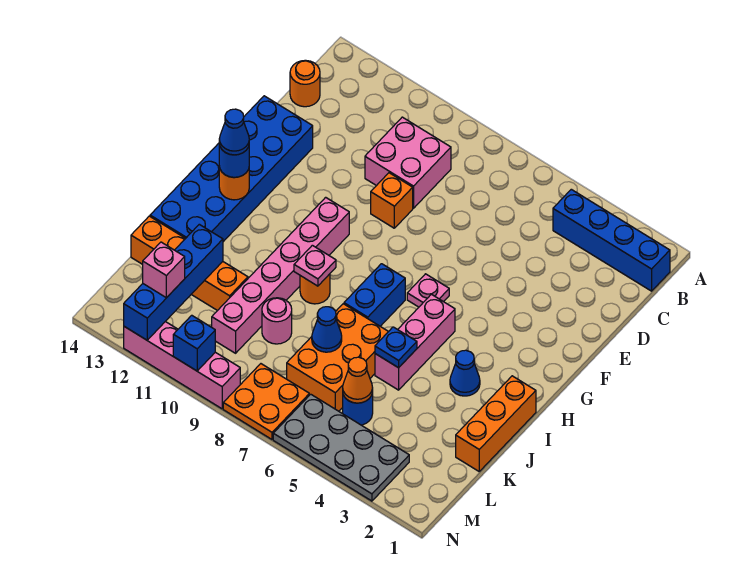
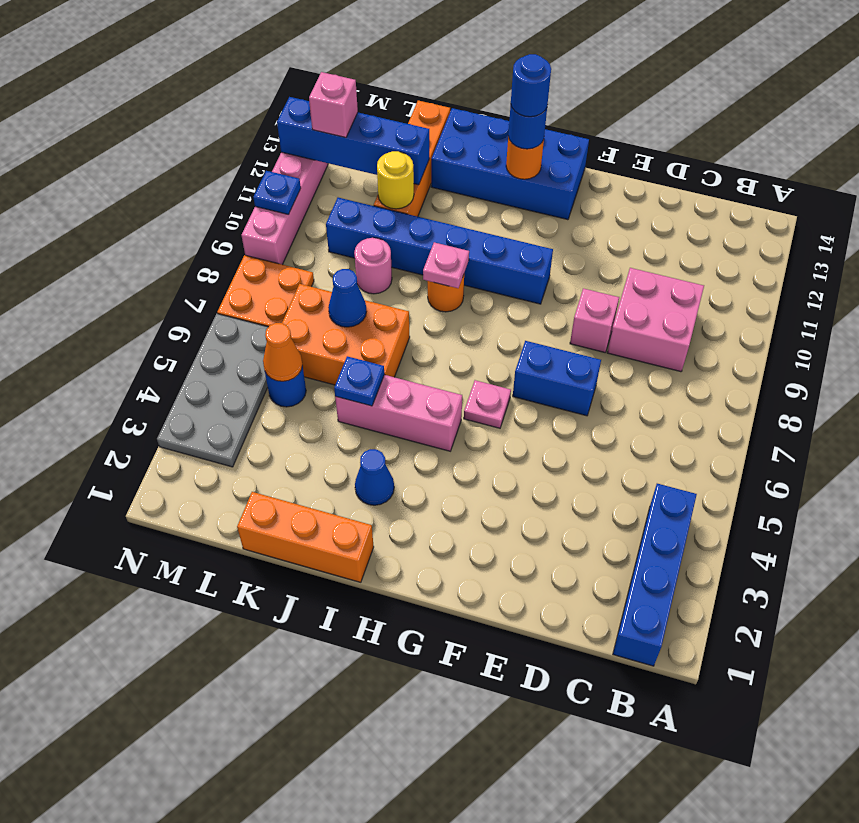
orange round brick C14 level 1 -> none
orange brick E9 level 1 -> pink brick E9 level 1
blue brick E13:J14 level 1 -> blue brick G13:J14 level 1
pink brick G10:L10 level 1 -> blue brick G10:L10 level 1
blue brick H7:I7 level 1 -> blue brick E7:F7 level 1
blue cone H13 level 4 -> blue round brick H13 level 4
none -> yellow round brick K11 level 2
blue brick N10 level 2 -> blue plate N10 level 2

